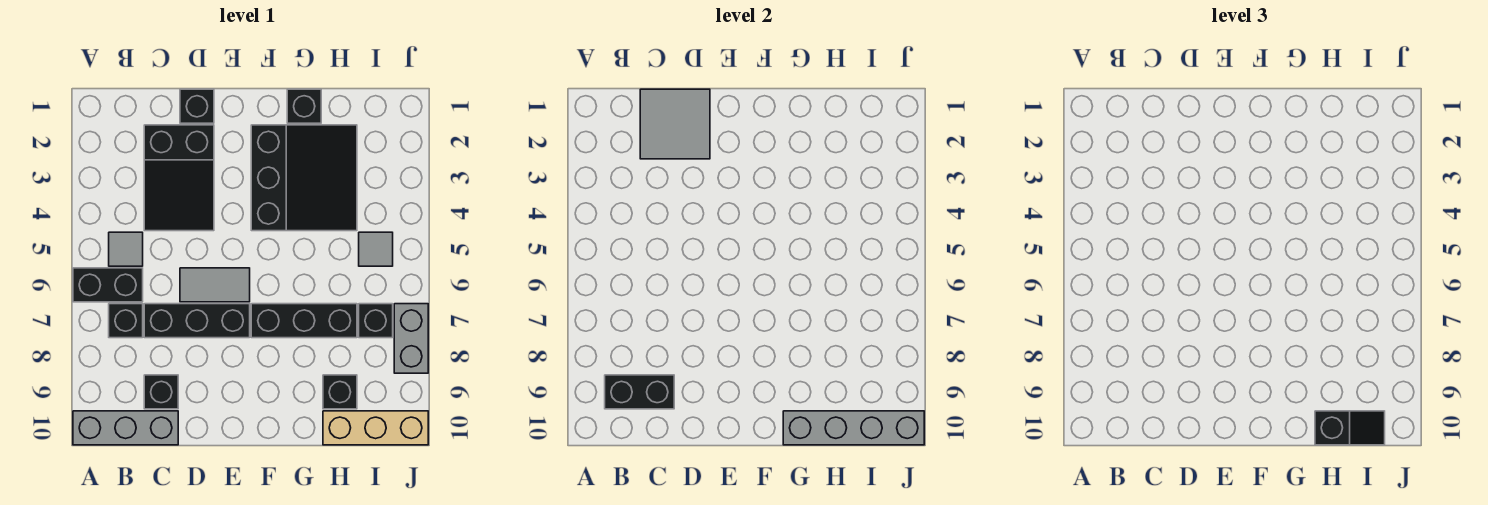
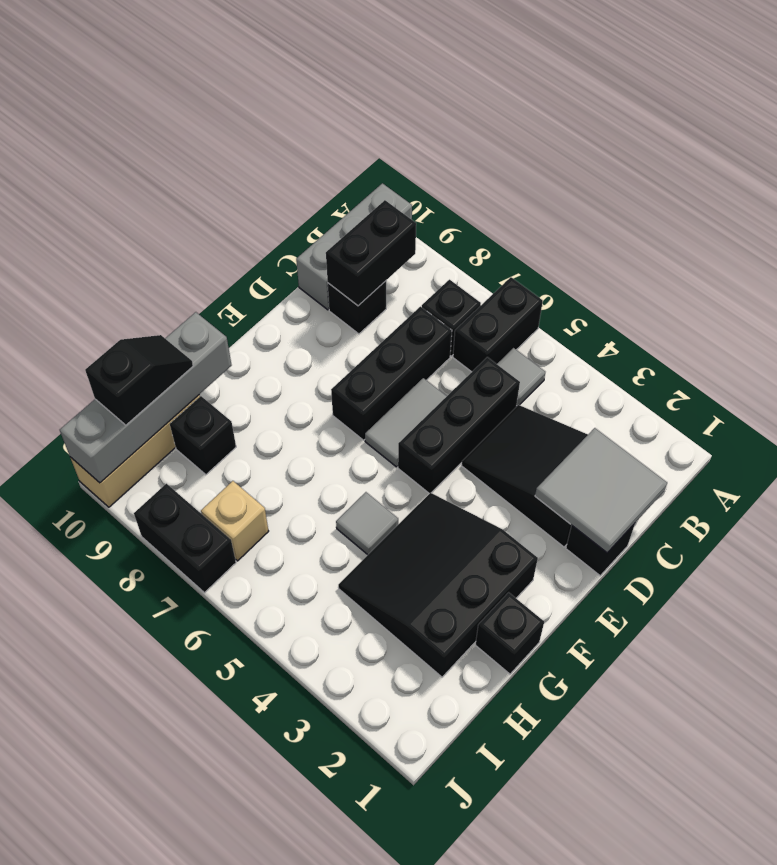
black slope F2:H4 level 1 top F -> black slope F2:H4 level 1 top 2
black brick F7:H7 level 1 -> black brick C5:E5 level 1
black slope H10:I10 level 3 top H -> black slope H10:I10 level 3 top I
grey tile I5 level 1 -> grey tile G5 level 1
black brick I7 level 1 -> tan brick I7 level 1
grey brick J7:J8 level 1 -> black brick J7:J8 level 1

